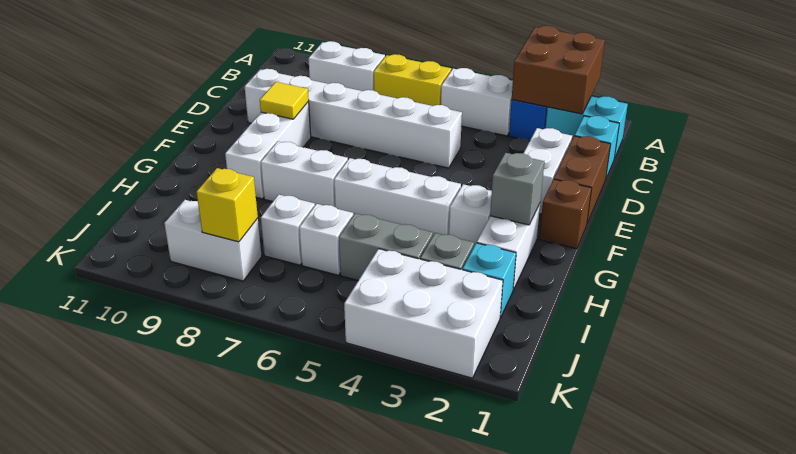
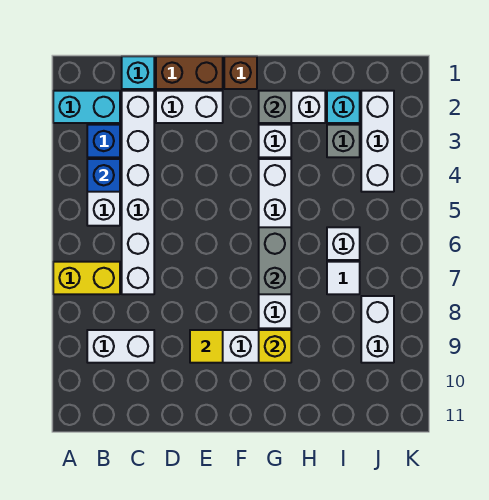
brown brick A2:B3 level 2 -> none
cyan brick B1:B2 level 1 -> cyan brick A2:B2 level 1
none -> blue brick B4 level 2
yellow brick B6:B7 level 1 -> yellow brick A7:B7 level 1
white brick B8:B9 level 1 -> white brick B9:C9 level 1
white brick D5:D10 level 1 -> white brick C2:C7 level 1
grey brick I4:I5 level 1 -> grey brick G6:G7 level 2
white brick I7 level 1 -> white tile I7 level 1
white brick J2:K4 level 1 -> white brick J2:J4 level 1
yellow brick J8 level 2 -> yellow brick G9 level 2

